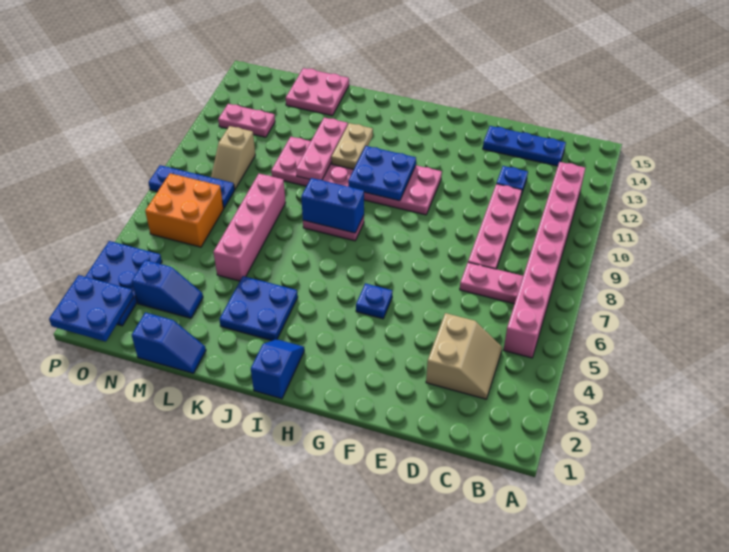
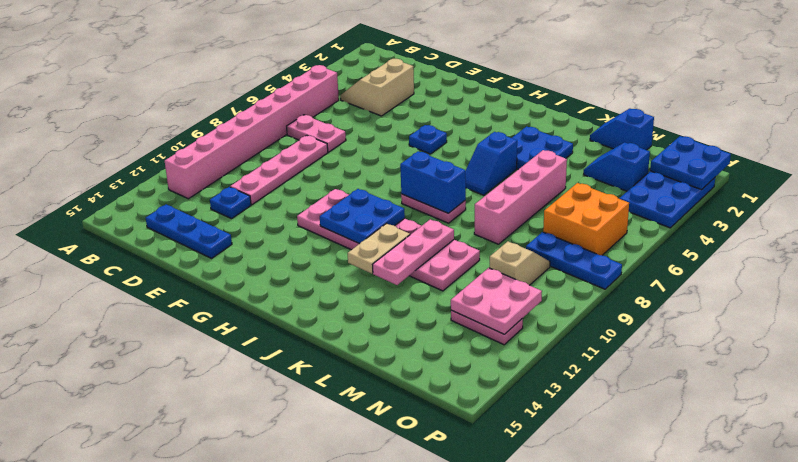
blue slope I1:I2 level 1 top 1 -> blue slope J5:J6 level 1 top 5
pink plate L14:M15 level 1 -> pink plate N11:O12 level 2

